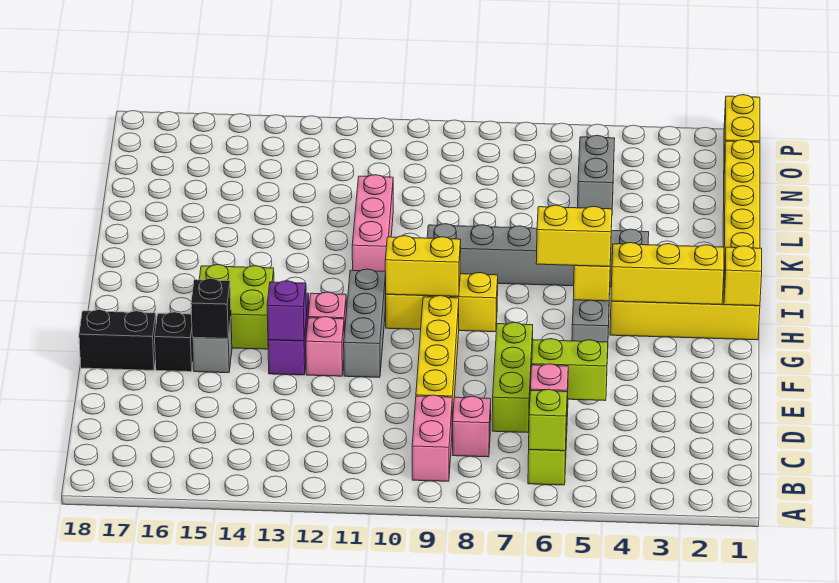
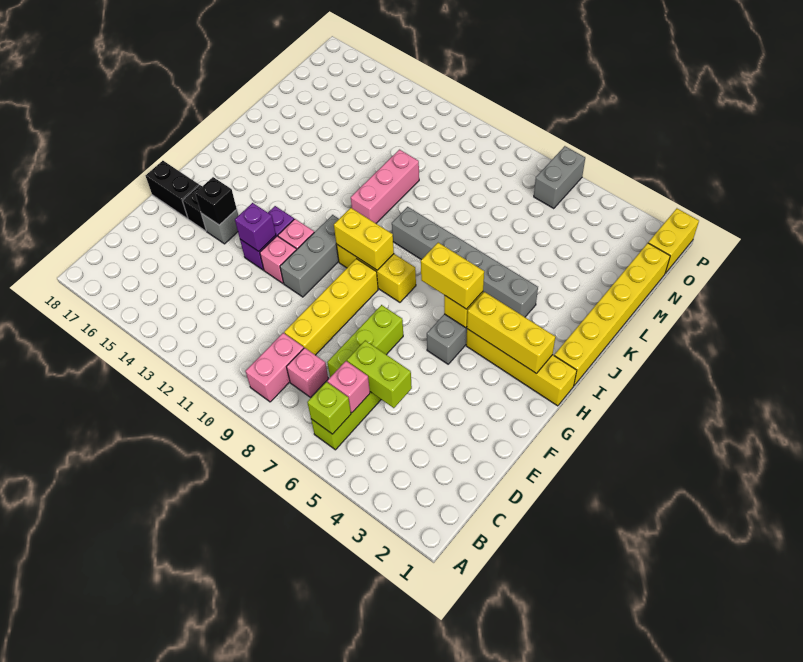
lime brick G14:H15 level 1 -> none
yellow brick H1 level 2 -> none
grey brick M5:N5 level 1 -> grey brick O6:P6 level 1

